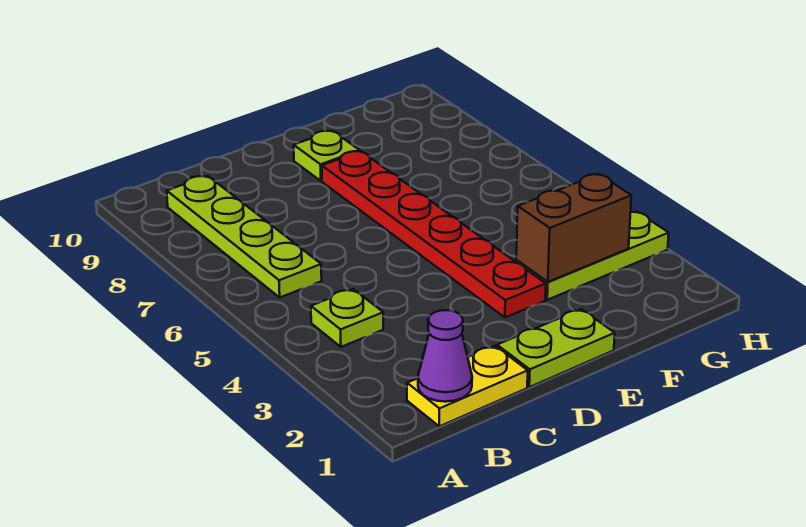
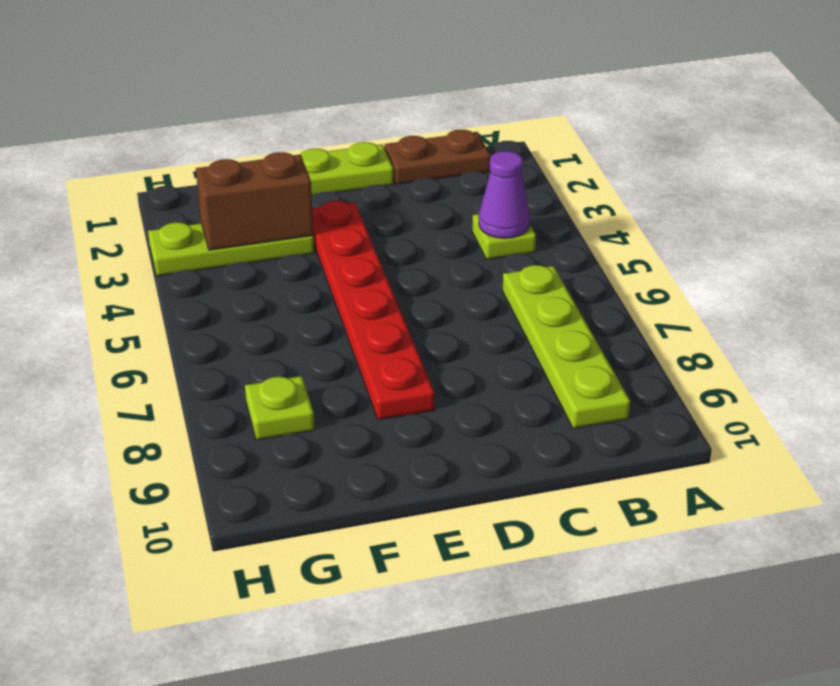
yellow plate B1:C1 level 1 -> brown plate B1:C1 level 1
purple cone B1 level 2 -> purple cone B4 level 2
lime plate E9 level 1 -> lime plate G8 level 1

